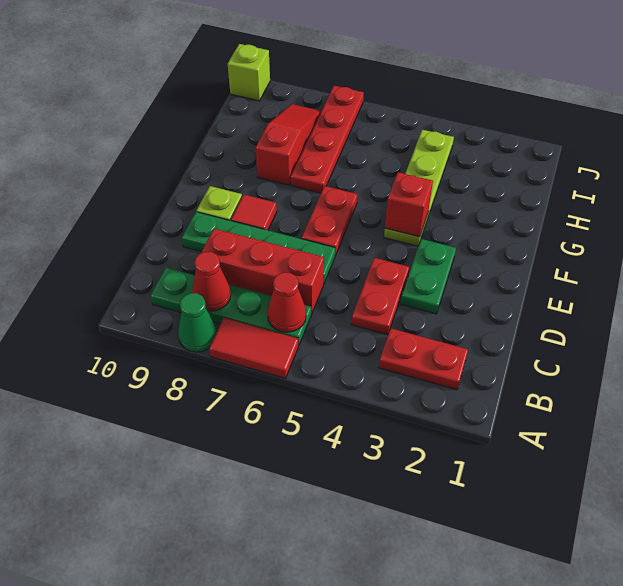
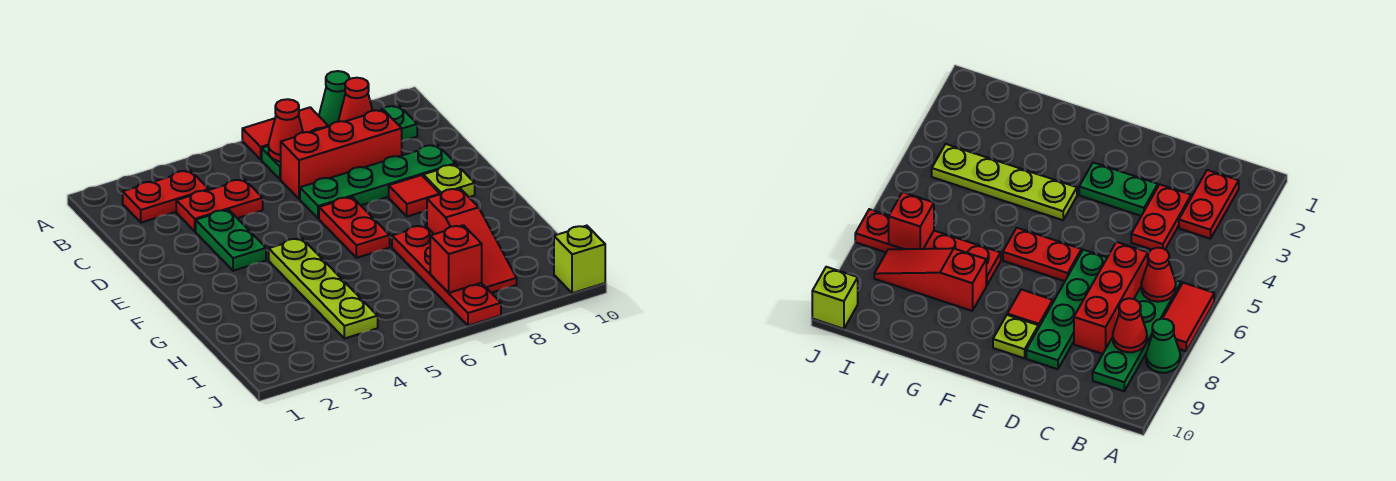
red plate C4:D4 level 1 -> red plate C3:C4 level 1
red brick F4 level 2 -> red brick I7 level 2

